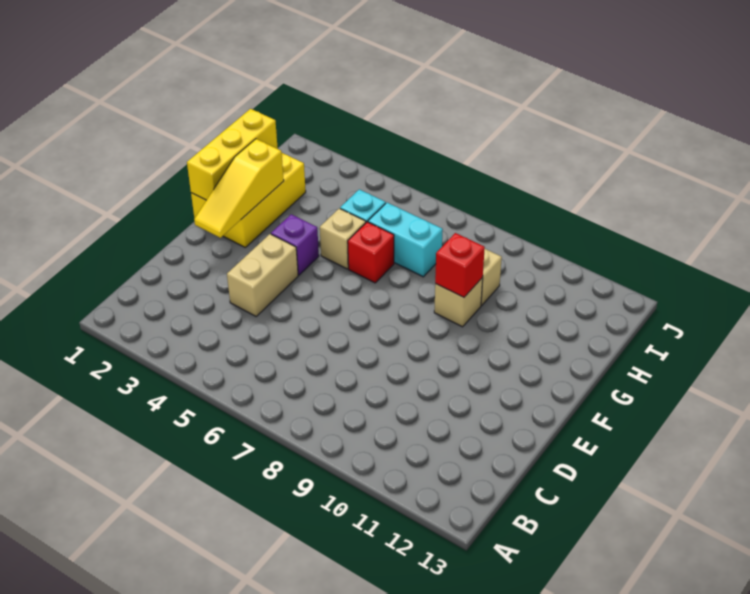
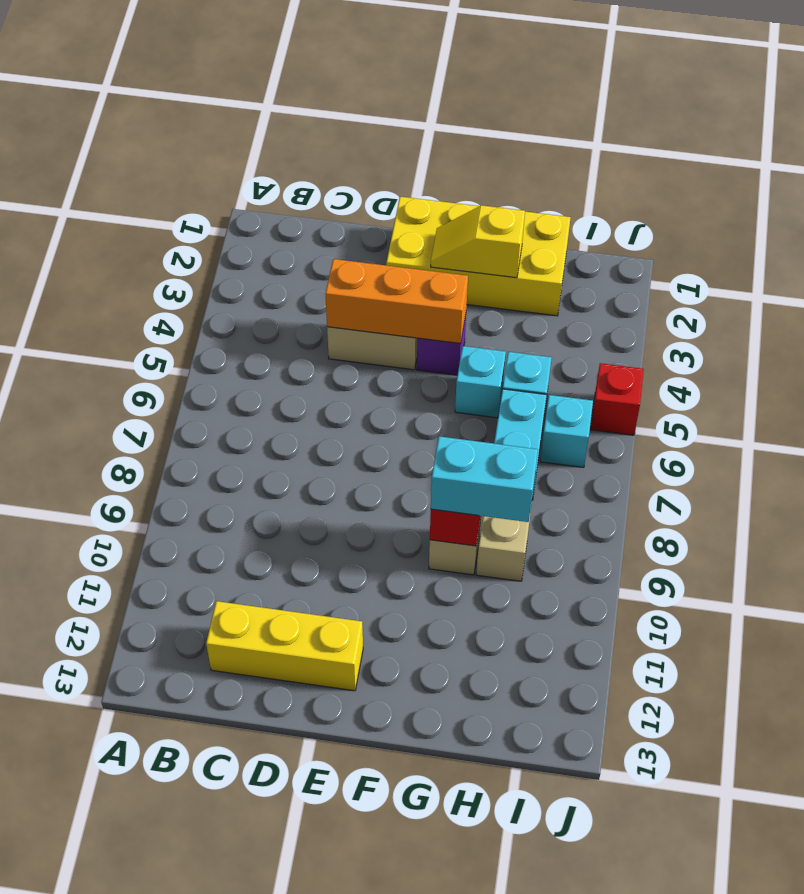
none -> orange brick D4:F4 level 2
yellow slope E2:G2 level 2 top G -> yellow slope F2:G2 level 2 top G
yellow brick F1:H2 level 1 -> yellow brick E1:H2 level 1
yellow brick F1:H1 level 2 -> yellow brick C12:E12 level 1
tan brick G5 level 1 -> cyan brick G5 level 1
red brick G6 level 1 -> red brick J5 level 1
none -> cyan brick G9:H9 level 3
none -> cyan brick I6 level 1

